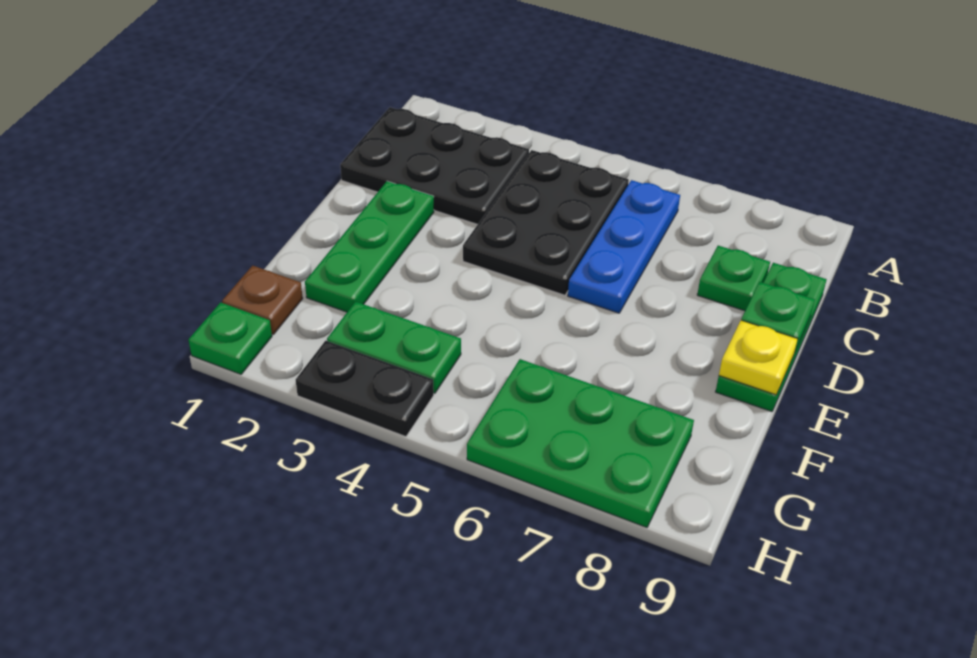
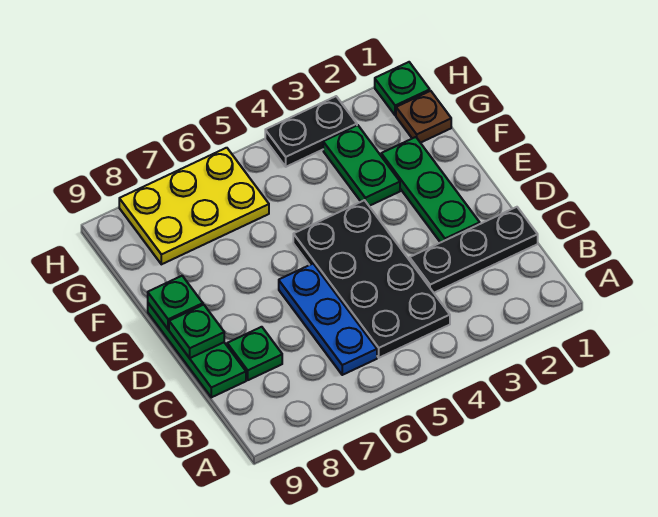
black plate B1:C3 level 1 -> black plate C1:C3 level 1
black plate B4:D5 level 1 -> black plate B4:E5 level 1
yellow plate E9 level 2 -> green plate E9 level 2
green plate G3:G4 level 1 -> green plate F3:G3 level 1
green plate G6:H8 level 1 -> yellow plate G6:H8 level 1

